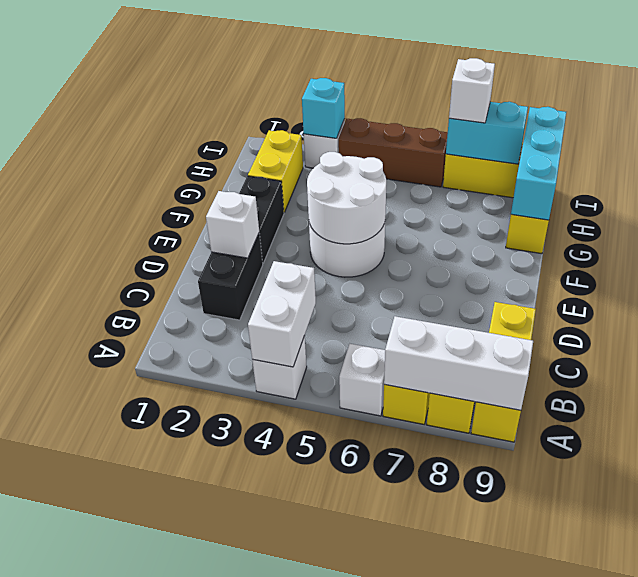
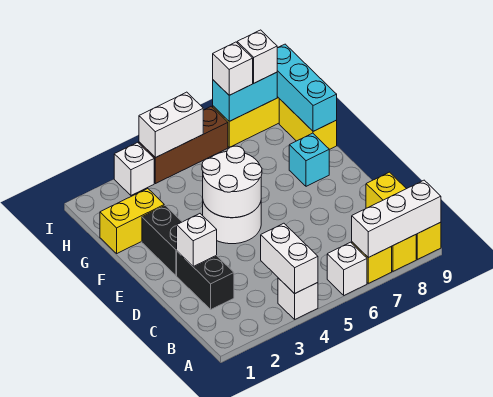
yellow brick G2:H2 level 1 -> yellow brick G1:G2 level 1
cyan brick I3 level 2 -> cyan brick F8 level 1
none -> white brick I4:I5 level 2
none -> white brick I8 level 3

